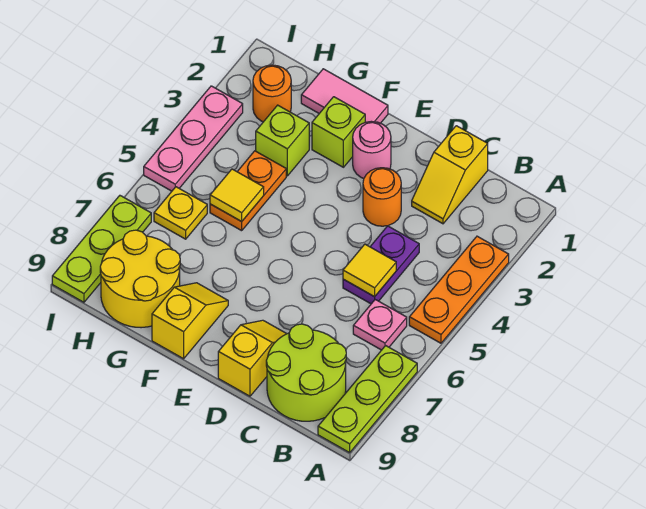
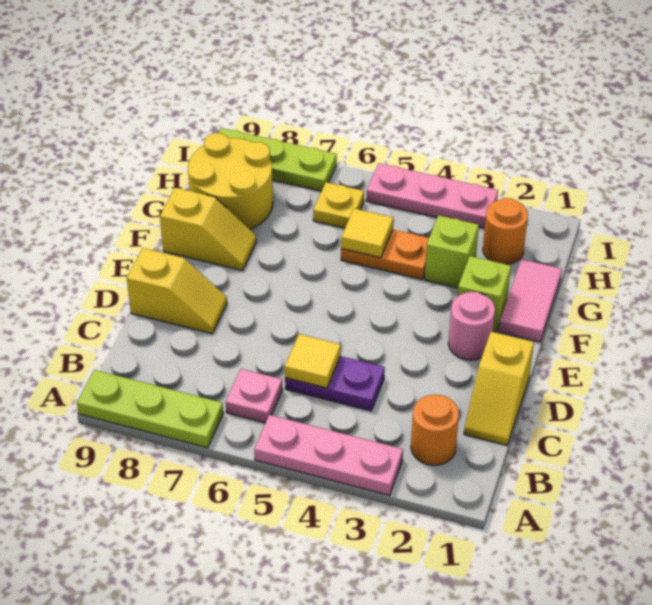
orange plate A3:A5 level 1 -> pink plate A3:A5 level 1
lime round brick B8:C9 level 1 -> none
yellow slope C1:C2 level 1 top 1 -> yellow slope C1:D1 level 1 top D
orange round brick D3 level 1 -> orange round brick B2 level 1

